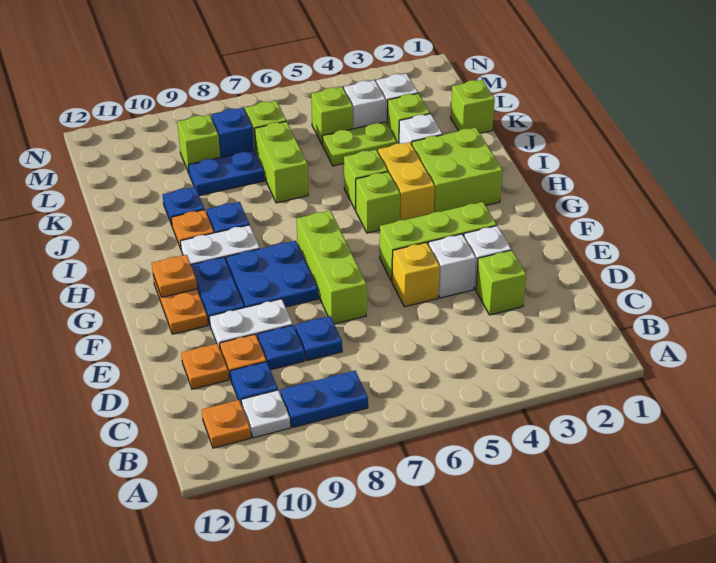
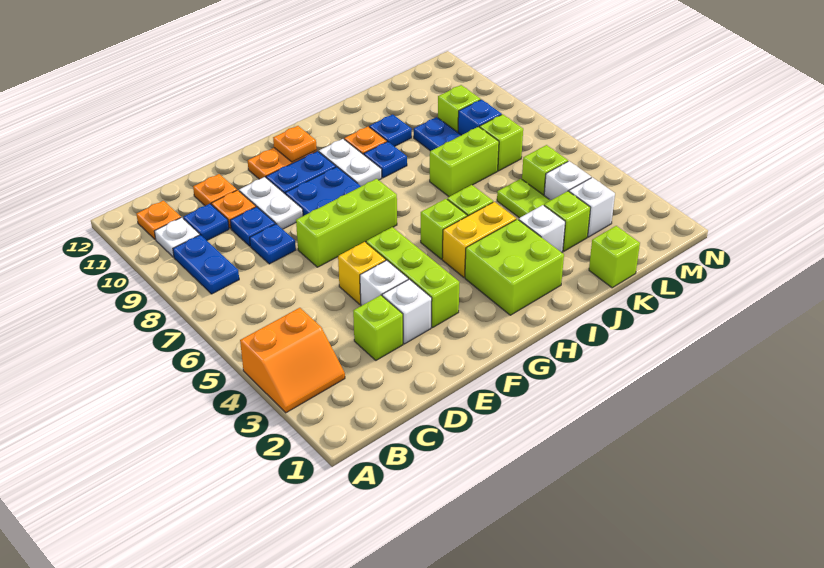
none -> orange slope A3:B4 level 1 top 4

